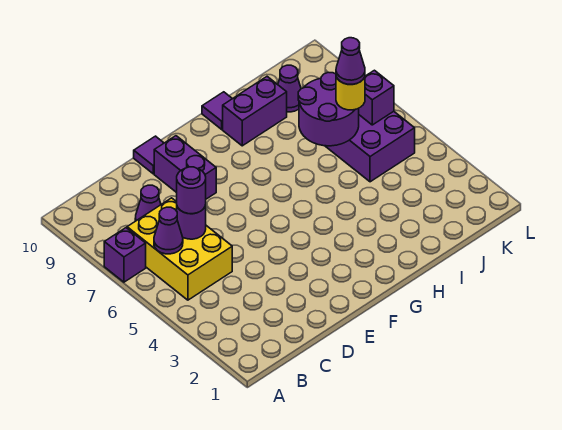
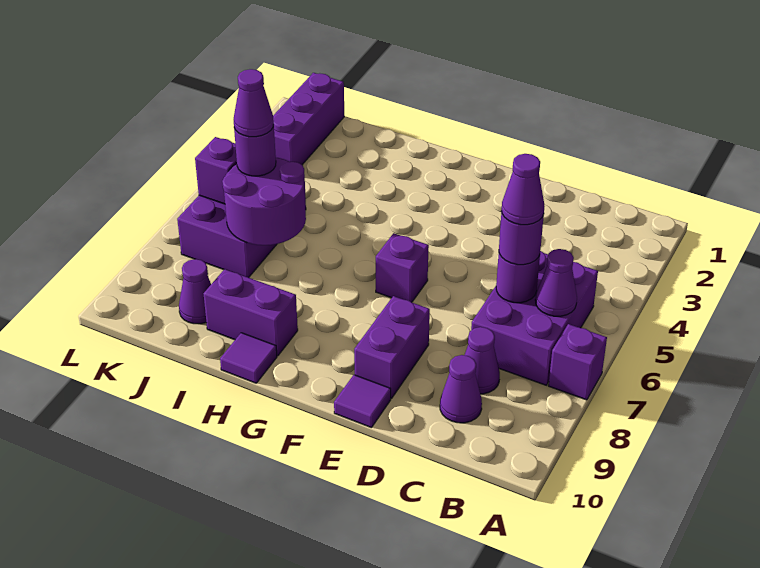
yellow brick B5:C7 level 1 -> purple brick B5:C7 level 1
none -> purple cone C6 level 4
none -> purple cone C9 level 1
none -> purple brick F6 level 1
yellow round brick J6 level 3 -> purple round brick J6 level 3
none -> purple brick K1:K3 level 1

